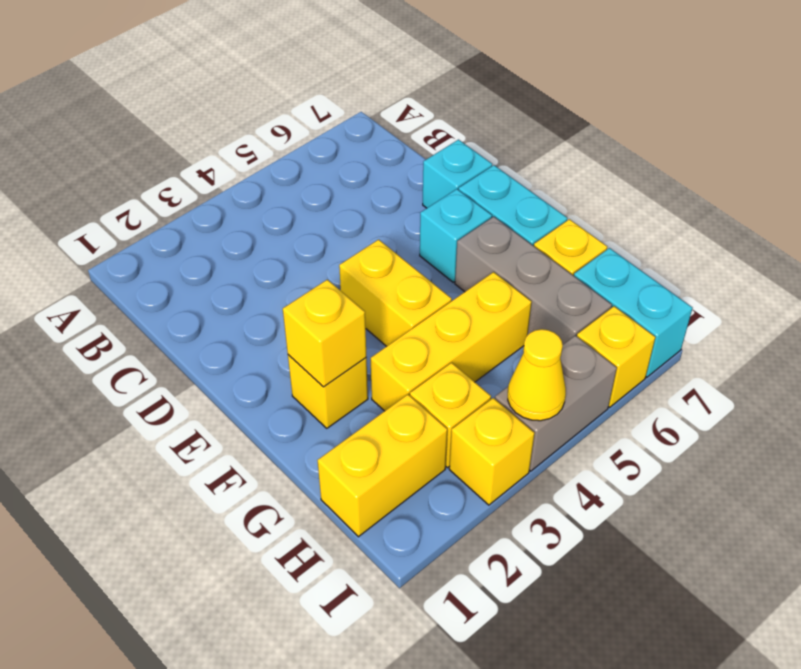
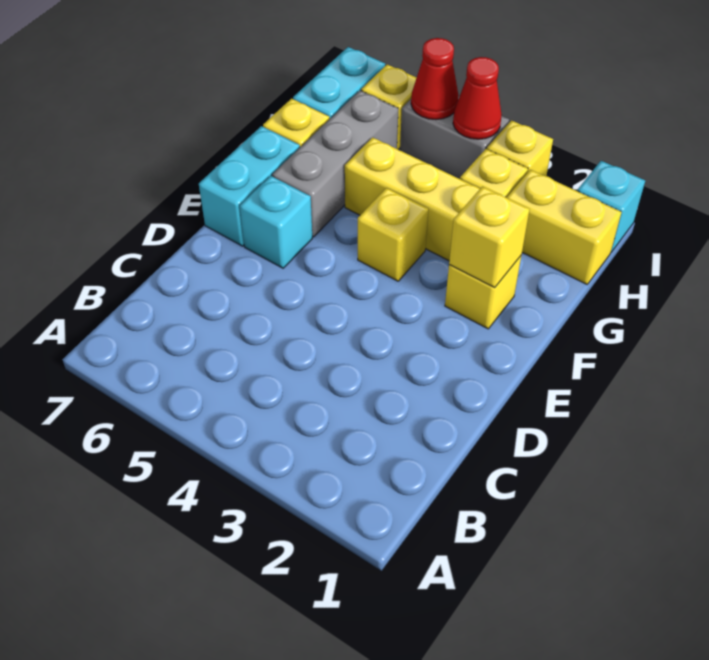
cyan brick D7 level 1 -> cyan brick I1 level 1
yellow brick E4:F4 level 1 -> yellow brick F4 level 1
yellow cone I4 level 2 -> red cone I4 level 2
none -> red cone I5 level 2

